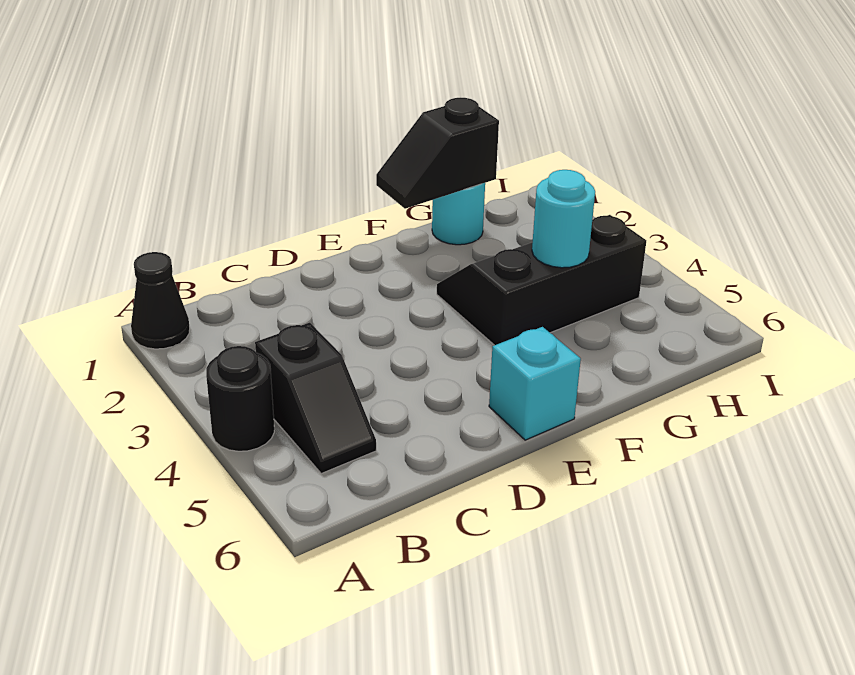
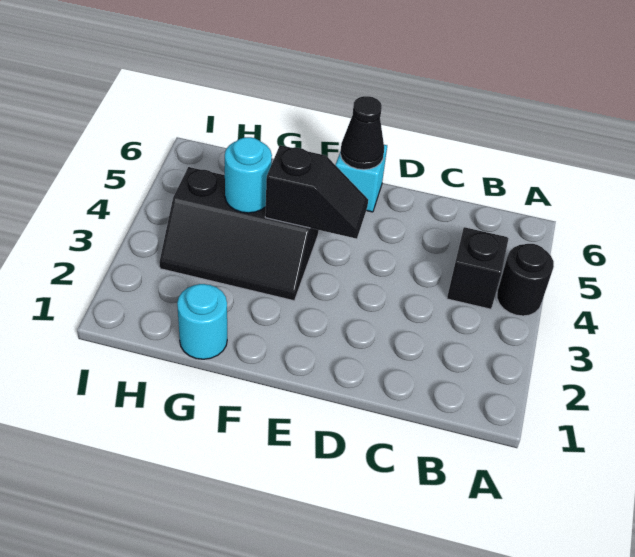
black cone A1 level 1 -> black cone E6 level 2
black slope F1:G1 level 2 top G -> black slope E4:F4 level 2 top F

